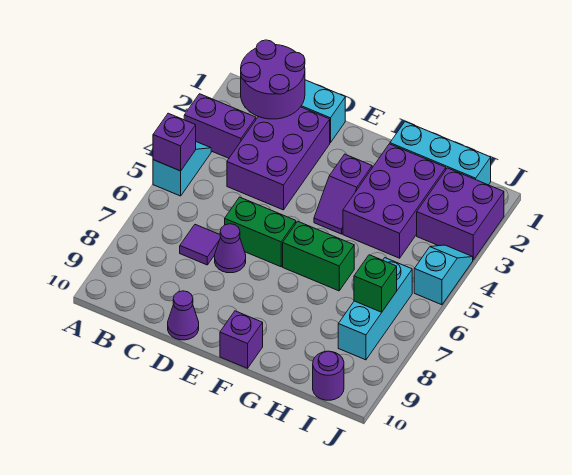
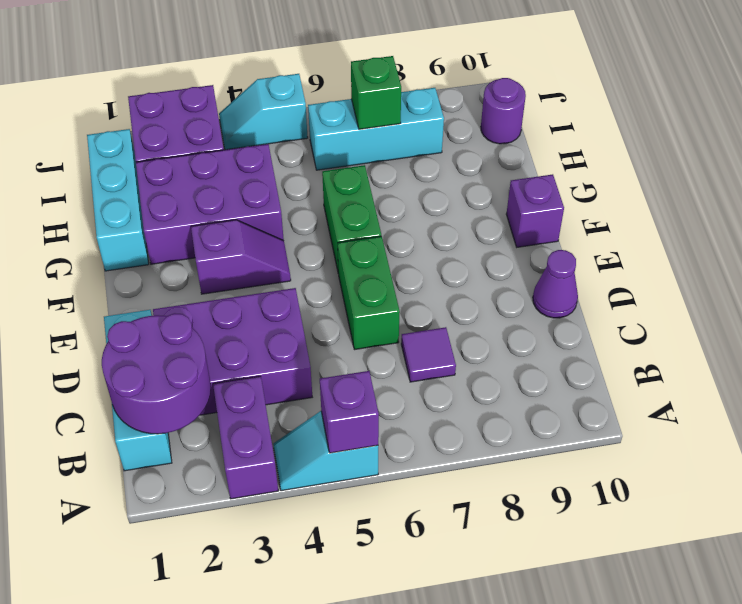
purple cone D7 level 1 -> none

